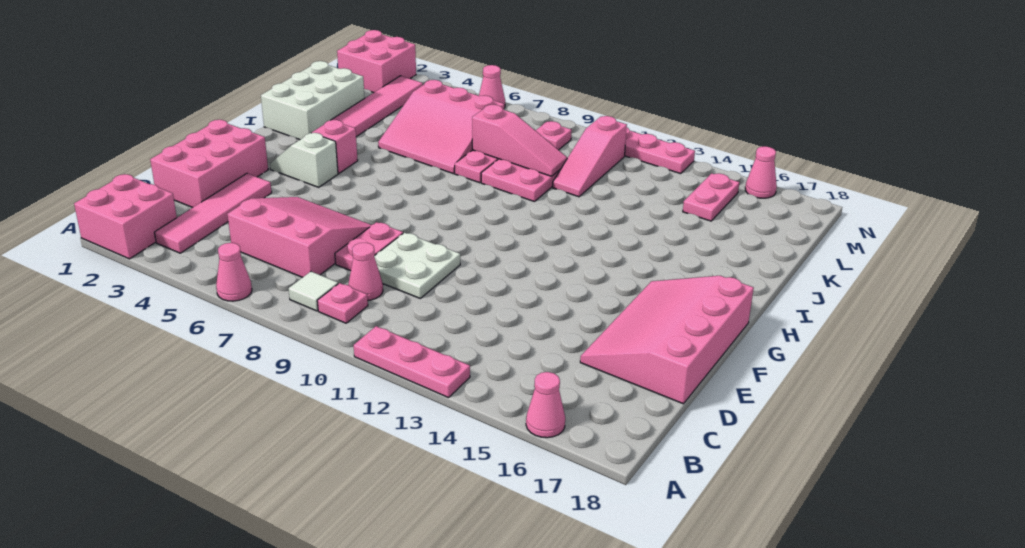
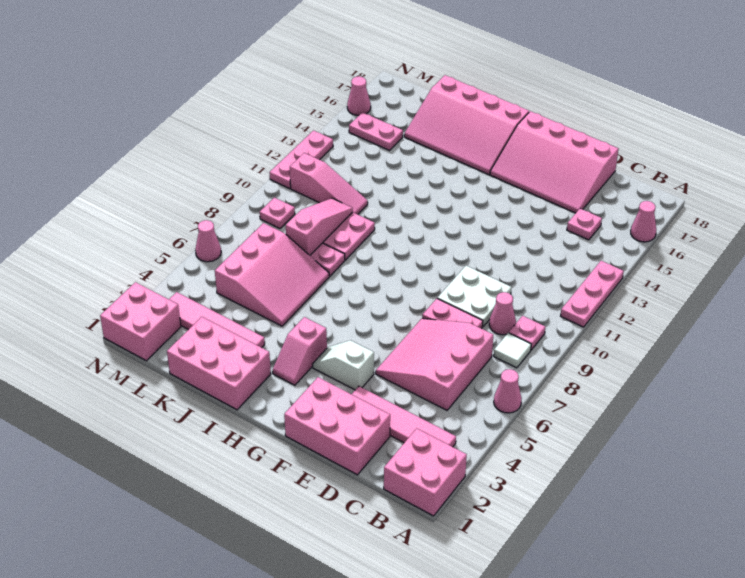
none -> pink plate C15 level 1
white slope G3:G4 level 1 top 4 -> white slope F4:G4 level 1 top F
none -> pink slope H16:K18 level 1 top 18
white brick I1:K2 level 1 -> pink brick I1:K2 level 1

